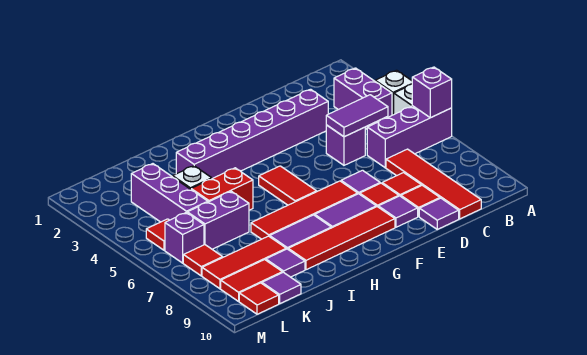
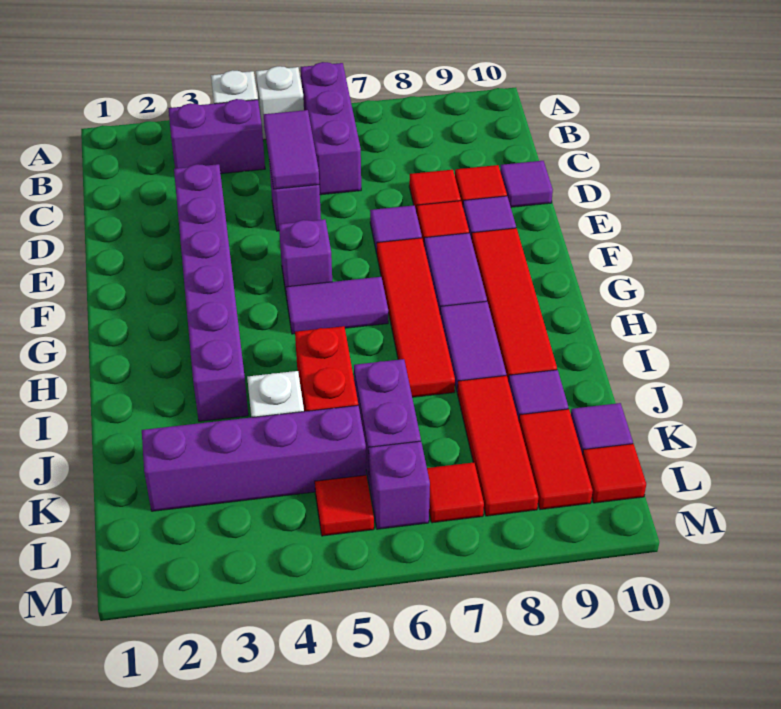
purple brick A6 level 2 -> purple brick F5 level 1
red tile C7:C10 level 1 -> none
red tile G5:G6 level 1 -> purple tile G5:G6 level 1
purple brick K3:K5 level 1 -> purple brick K2:K5 level 1

